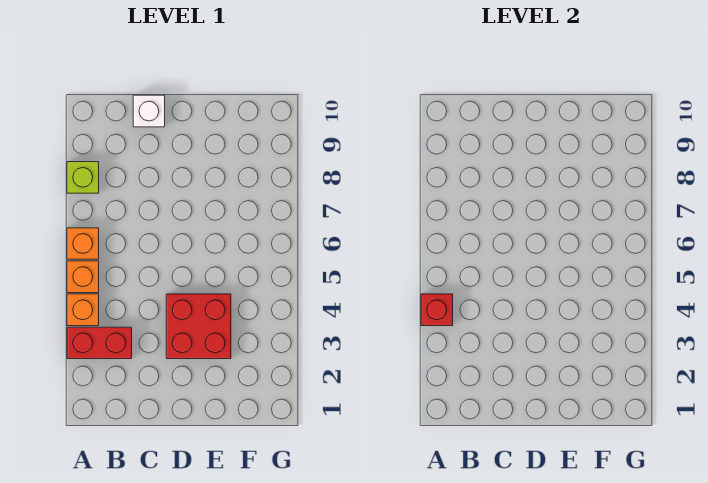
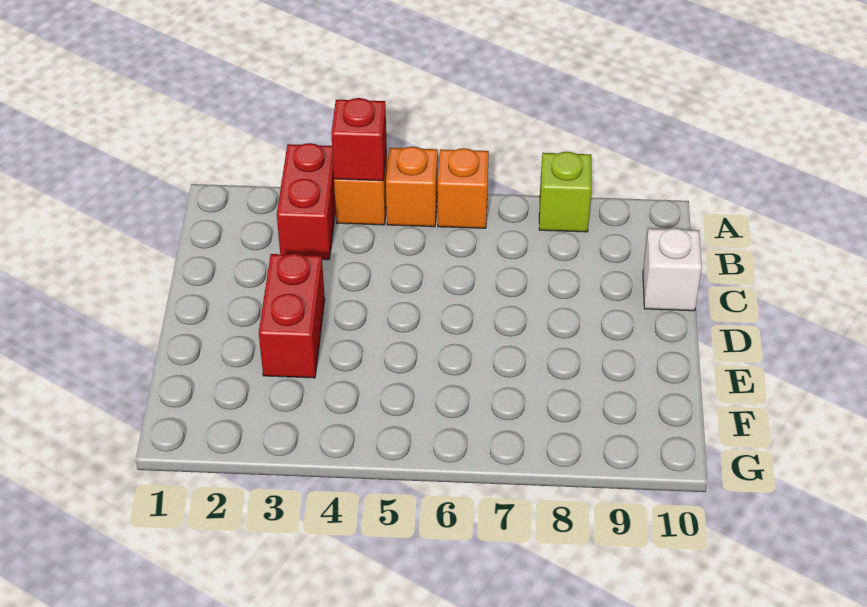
red brick D3:E4 level 1 -> red brick D3:E3 level 1

